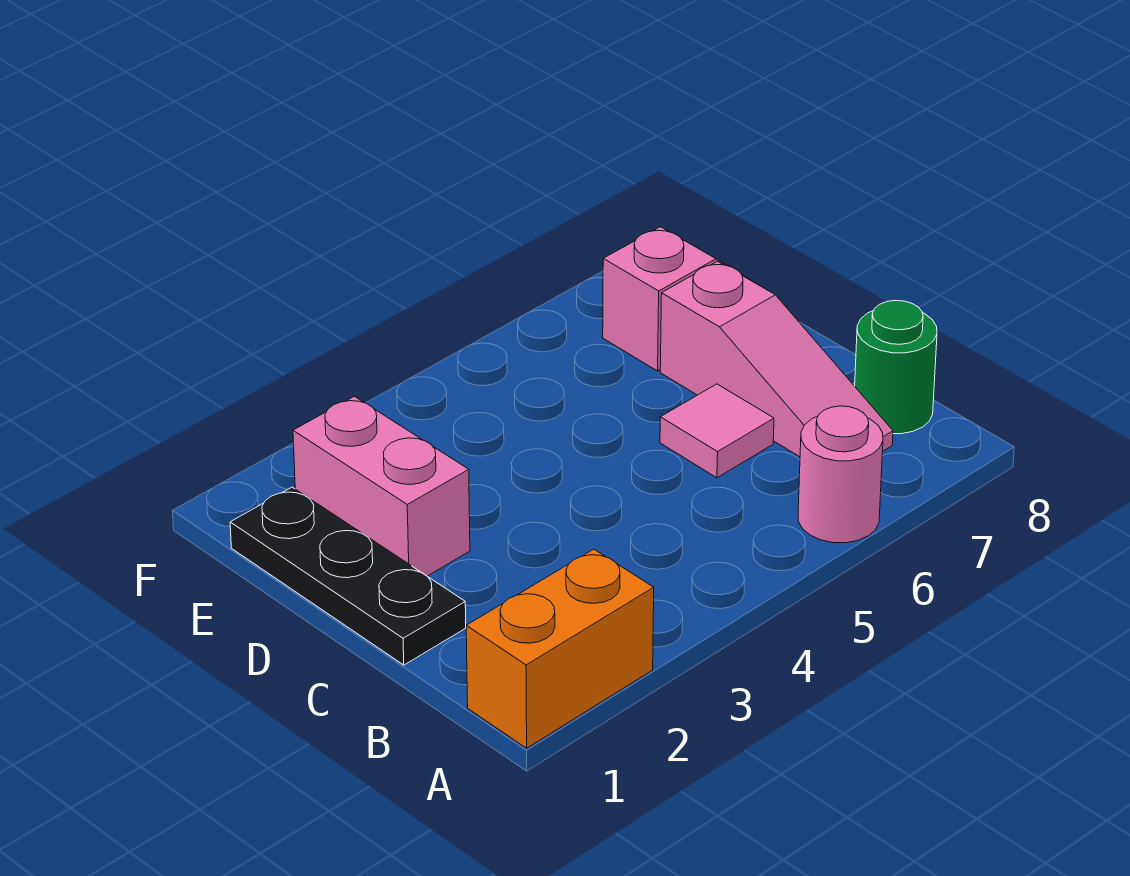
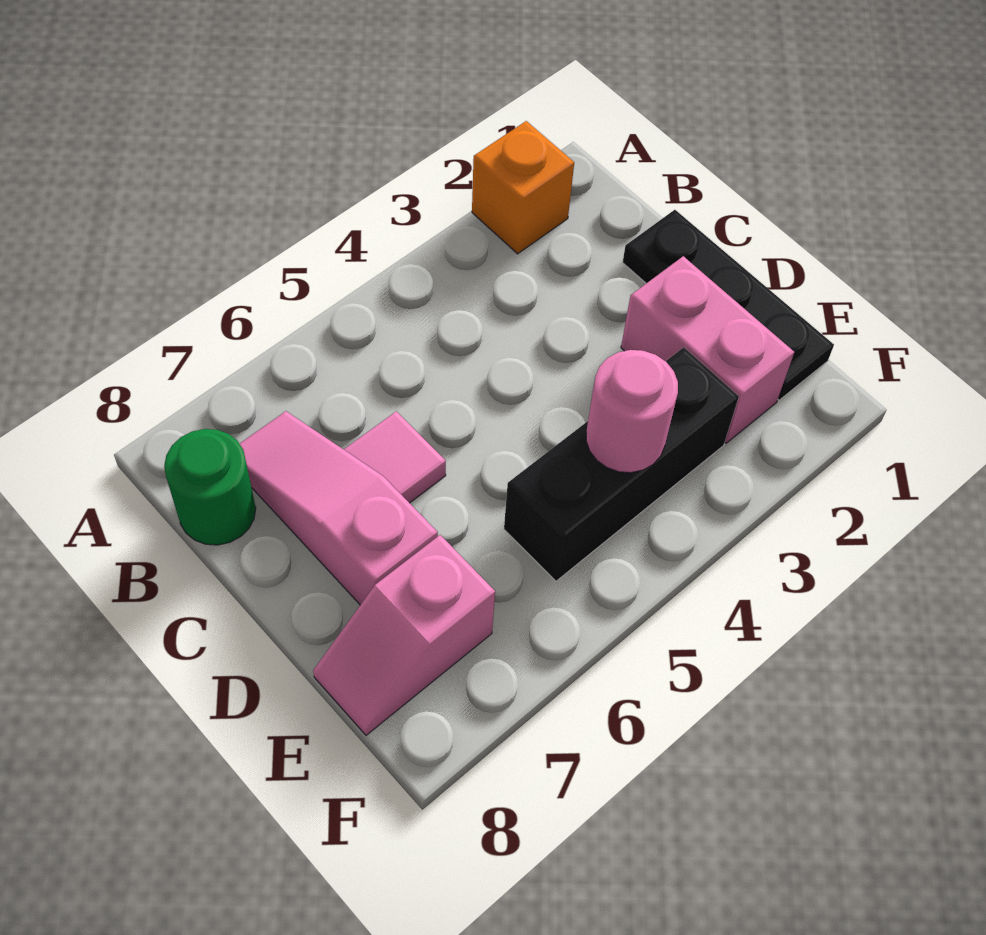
orange brick A1:A2 level 1 -> orange brick A2 level 1
pink round brick A6 level 1 -> pink round brick E4 level 2
none -> black brick E3:E5 level 1

